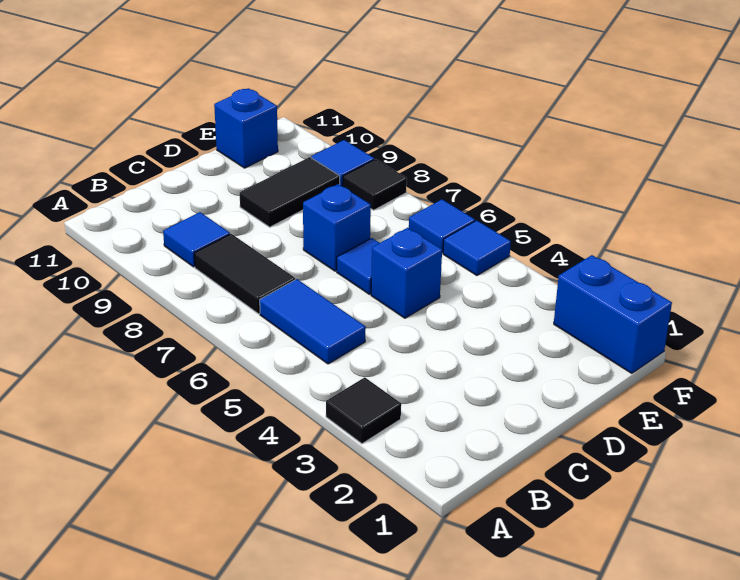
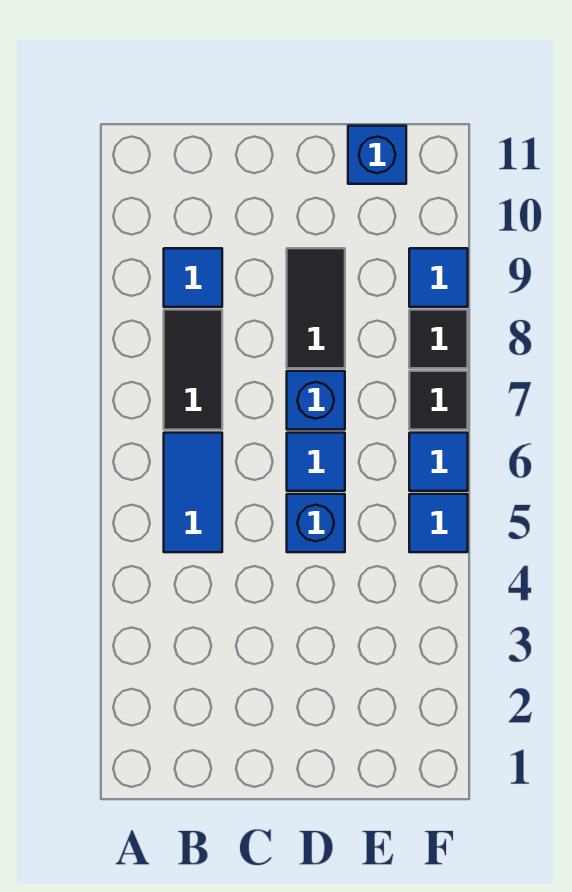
black tile A3 level 1 -> black tile F7 level 1
black tile D9:E9 level 1 -> black tile D8:D9 level 1
blue brick F1:F2 level 1 -> none

